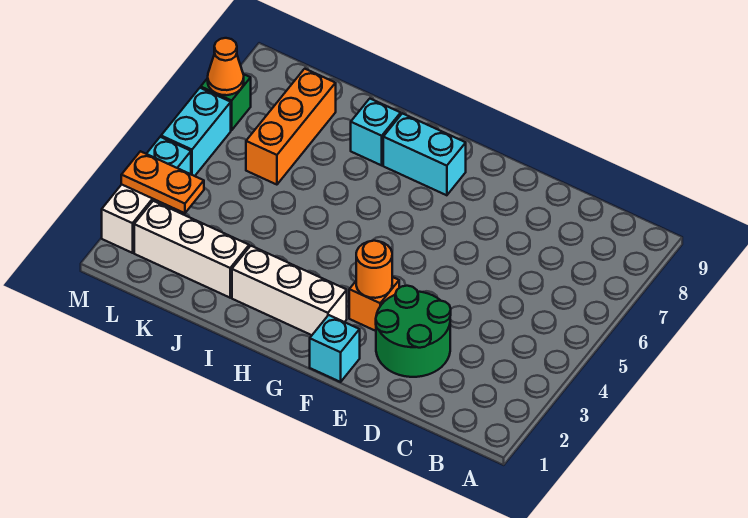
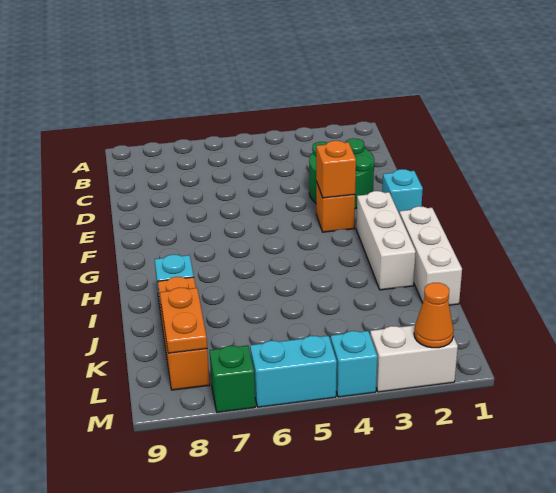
orange round brick F3 level 2 -> orange brick F3 level 2
cyan brick G8:H8 level 1 -> none
white brick J2:L2 level 1 -> white brick H1:J1 level 1
orange brick K6:K8 level 1 -> orange brick J8:L8 level 1
orange plate L3:M3 level 2 -> orange plate K8:L8 level 2
orange cone M7 level 2 -> orange cone M2 level 2

